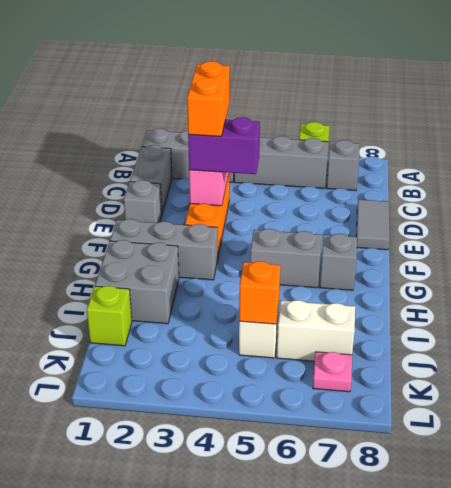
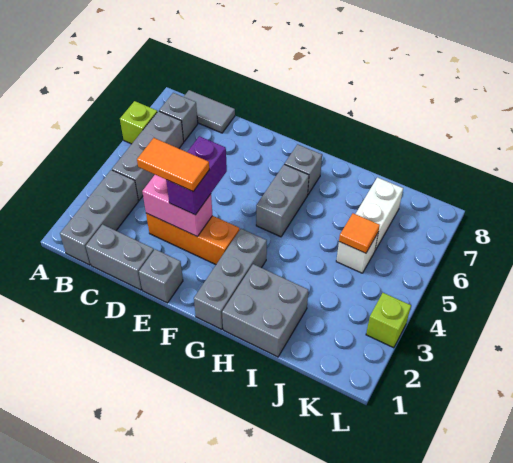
orange brick D3:E3 level 4 -> orange tile D3:E3 level 4
grey tile D8:E8 level 1 -> grey tile B8:C8 level 1
lime brick J1 level 1 -> lime brick L3 level 1
orange brick J5 level 2 -> orange tile J5 level 2
pink plate K7 level 1 -> none

